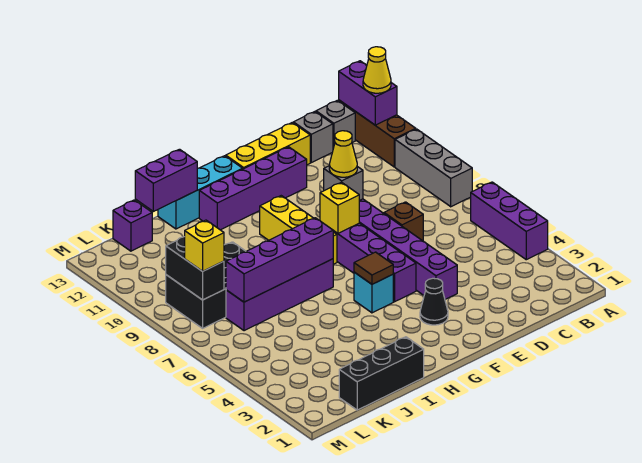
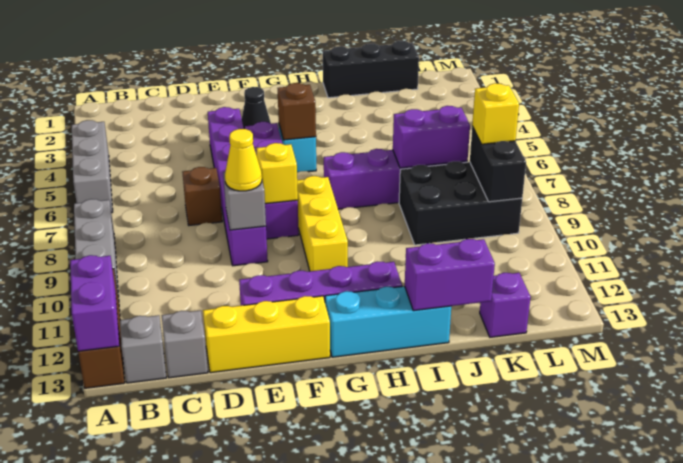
purple brick A4:A6 level 1 -> grey brick A4:A6 level 1
yellow cone A12 level 3 -> none
brown tile G5 level 2 -> brown brick G5 level 2
purple brick H7:K7 level 2 -> purple brick J7:K7 level 2

